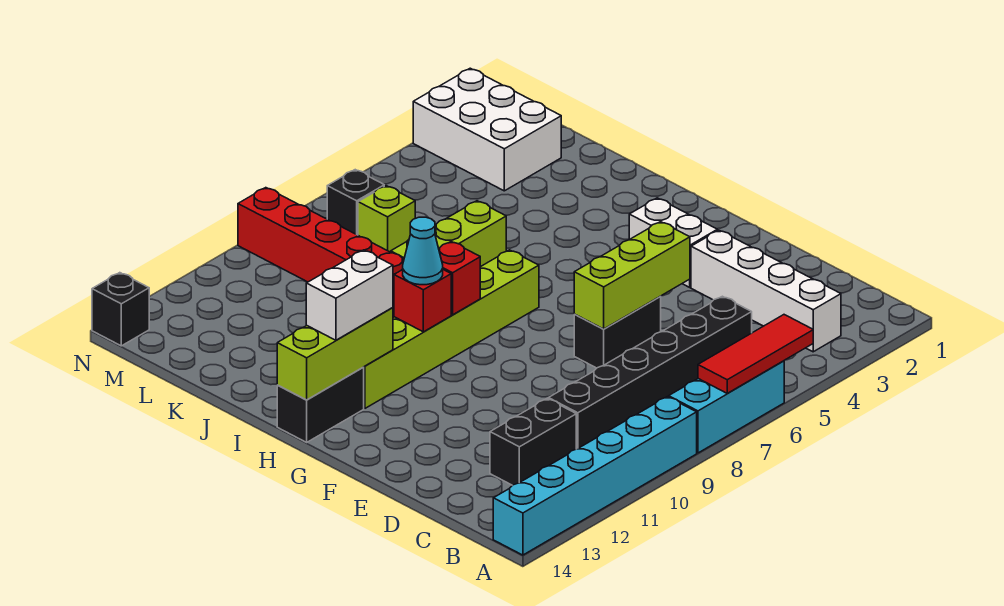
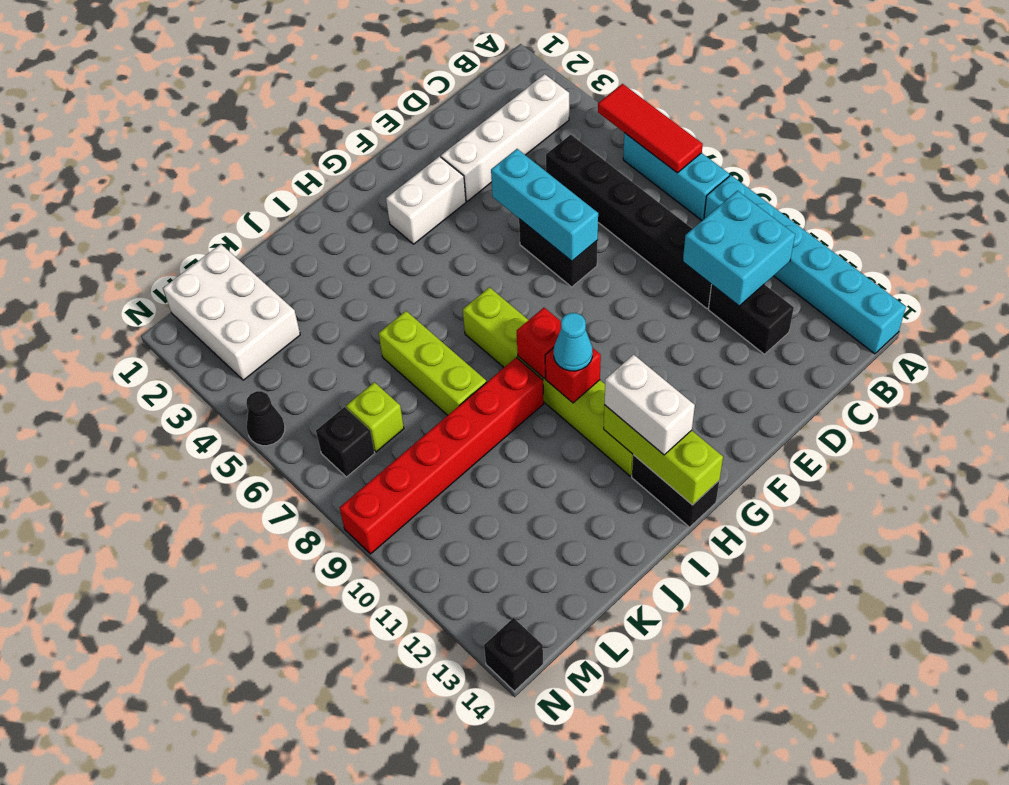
none -> cyan brick B10:C11 level 2
lime brick E5:E7 level 2 -> cyan brick E5:E7 level 2
white brick L2:N3 level 1 -> white brick L1:M3 level 1
none -> black cone N5 level 1

